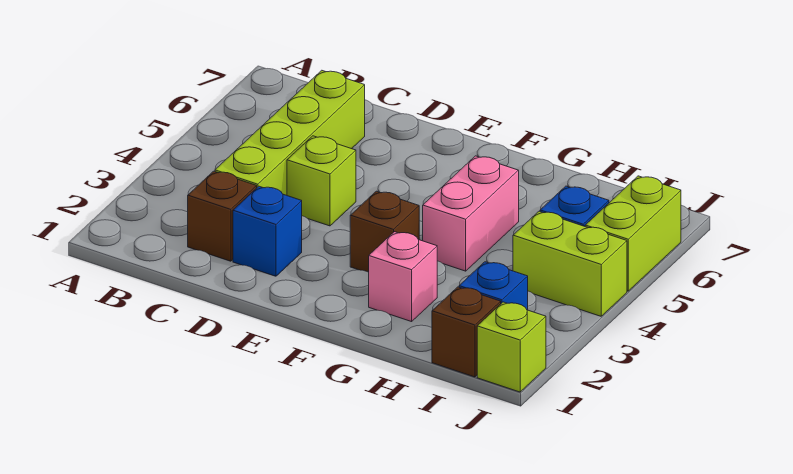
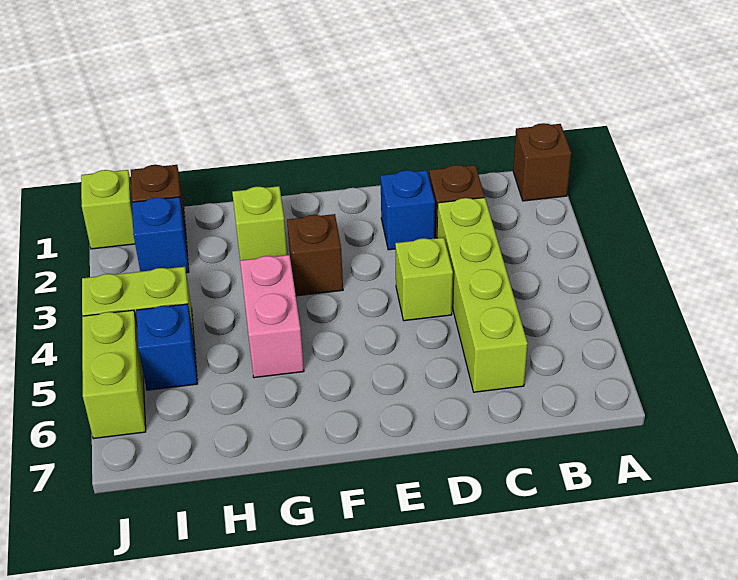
none -> brown brick A1 level 1
pink brick G2 level 1 -> lime brick G2 level 1

